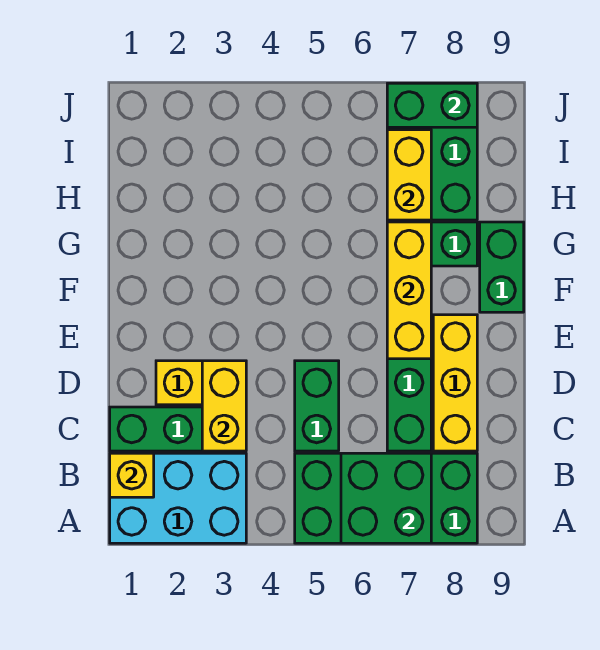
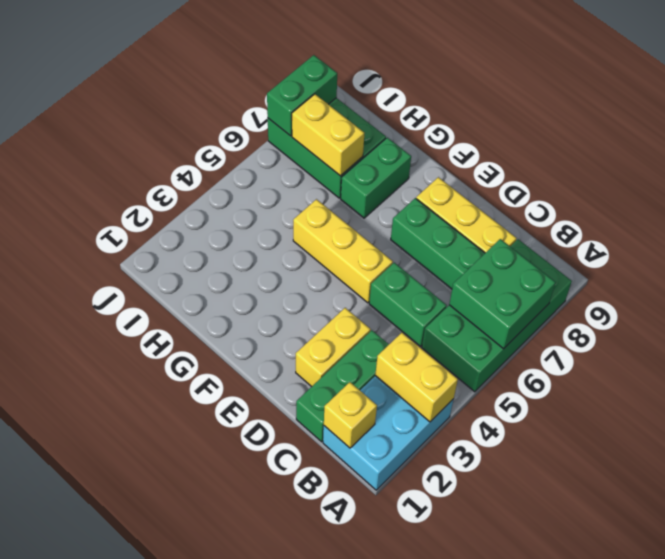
yellow brick C3:D3 level 2 -> yellow brick A3:B3 level 2
yellow brick E7:G7 level 2 -> yellow brick E5:G5 level 1
green brick F9:G9 level 1 -> none

